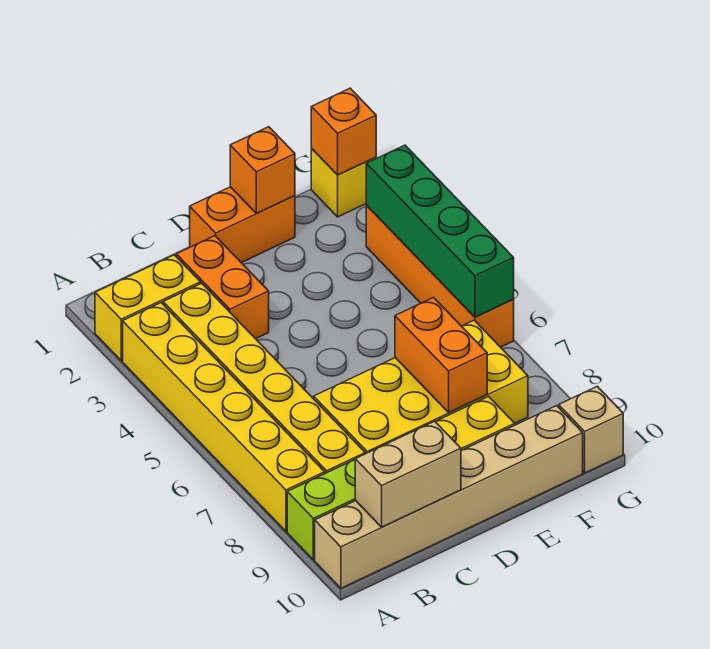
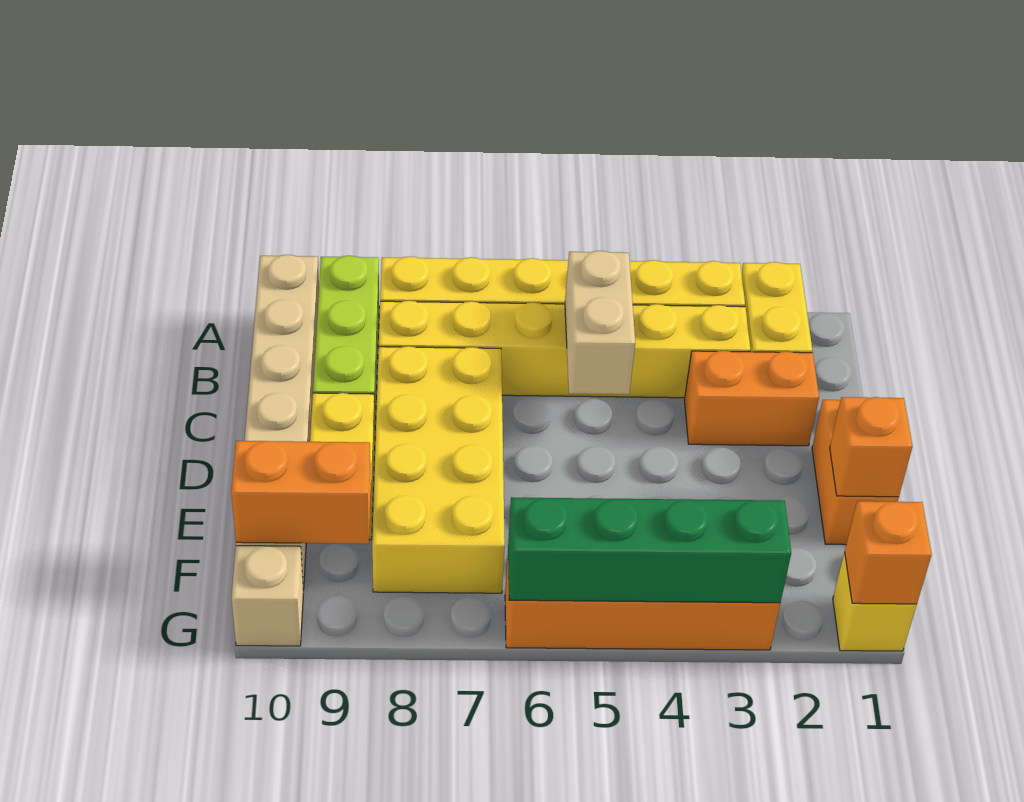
tan brick B10:C10 level 2 -> tan brick B5:C5 level 2
orange brick E7:E8 level 2 -> orange brick F9:F10 level 2

